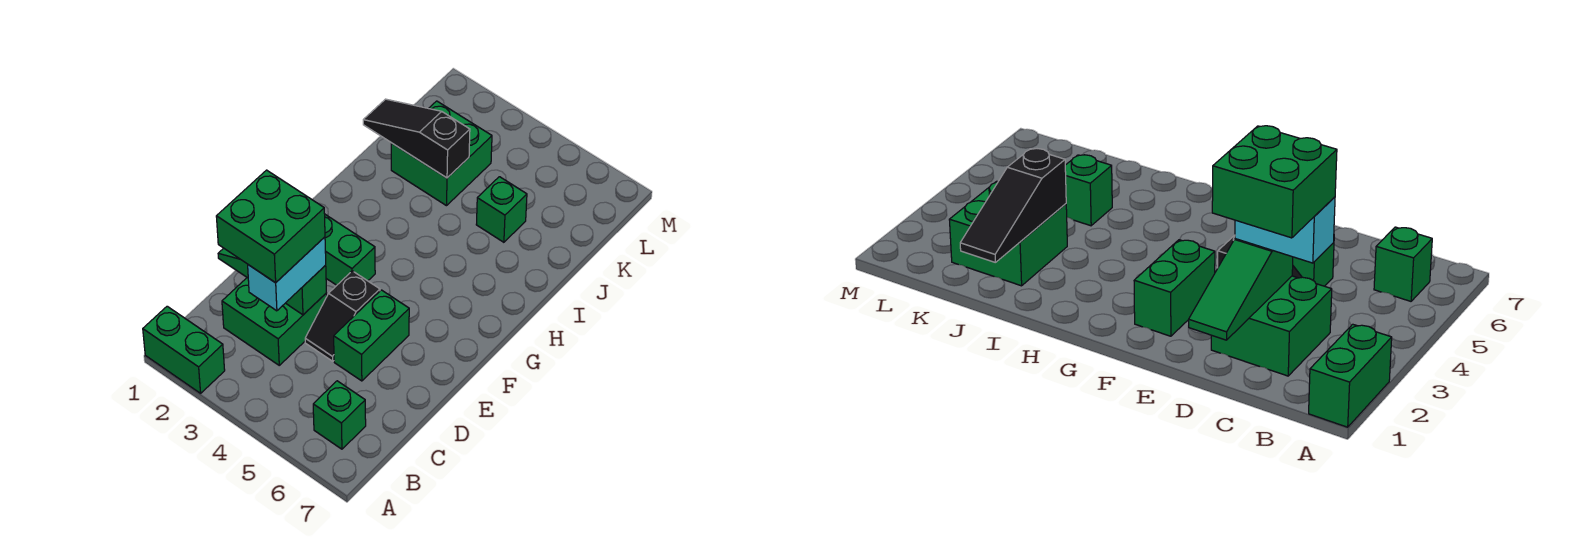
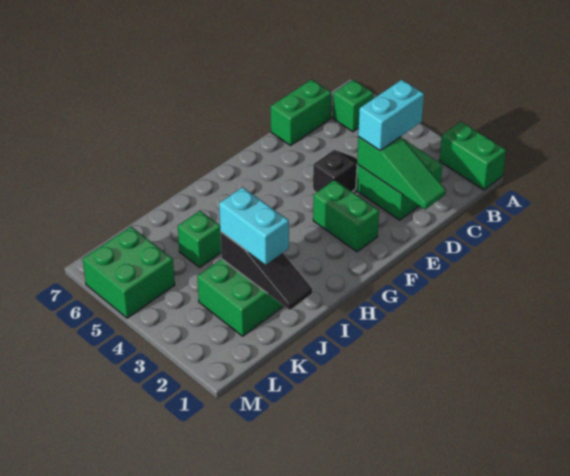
green brick C2:D3 level 4 -> green brick L5:M6 level 1
green brick D5:E5 level 1 -> green brick C7:D7 level 1
none -> cyan brick J2:J3 level 3

